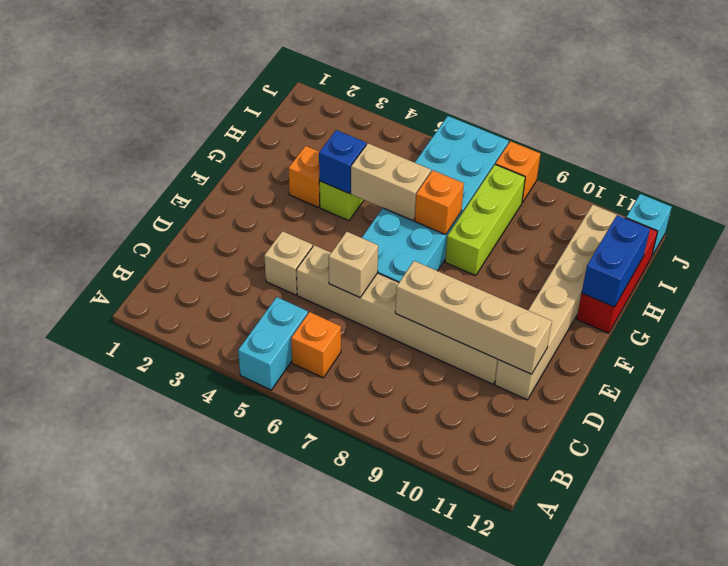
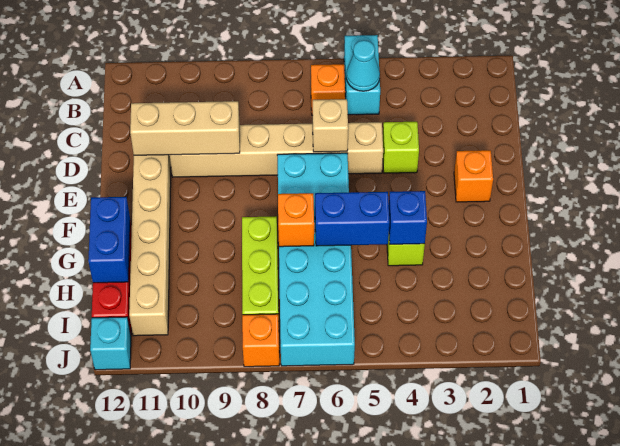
none -> cyan cone B5 level 2
tan brick D4 level 1 -> lime brick D4 level 1
tan brick D8:D11 level 2 -> tan brick D9:D11 level 2
orange brick G3 level 1 -> orange brick E2 level 1
tan brick G5:G6 level 2 -> blue brick G5:G6 level 2

